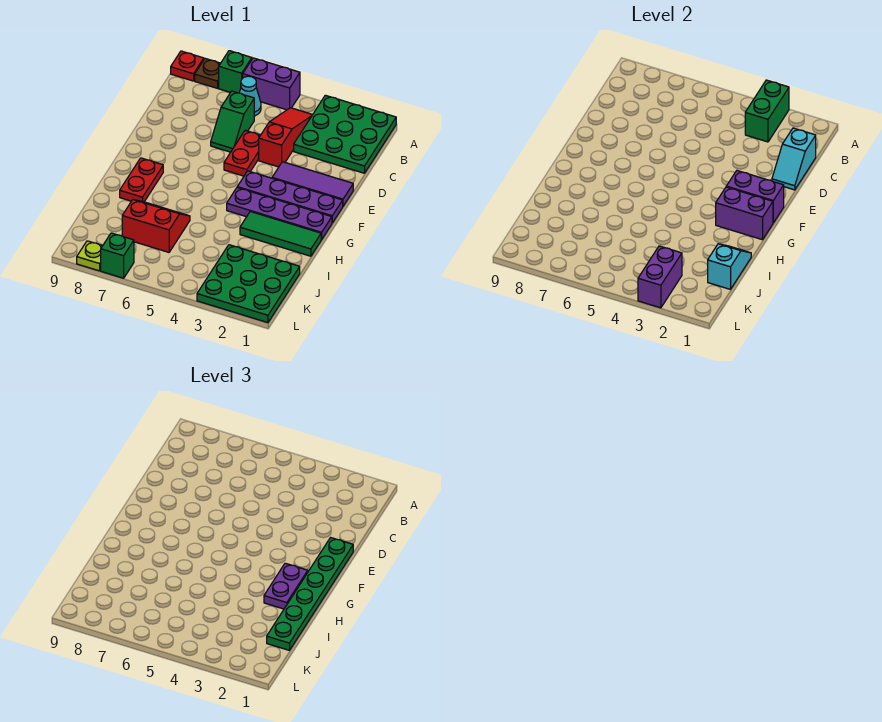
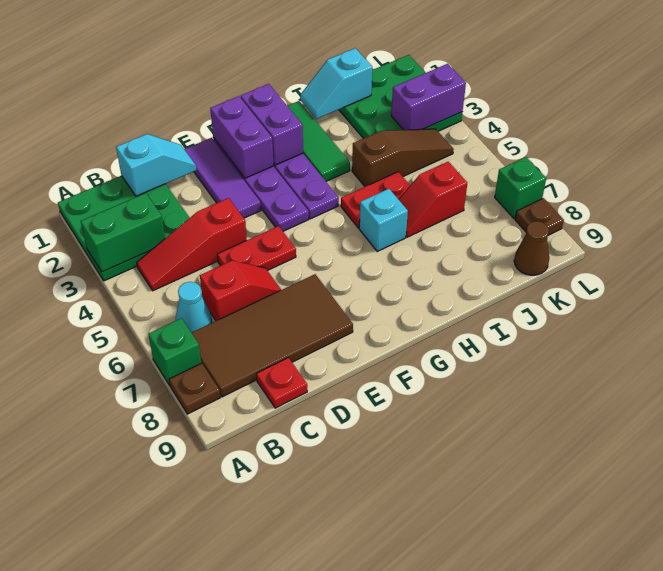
purple brick A5:A6 level 1 -> none
red plate A9 level 1 -> red plate C9 level 1
none -> brown tile B7:E8 level 1
green slope C6:D6 level 1 top C -> red slope C6:D6 level 1 top C
green plate E1:J1 level 3 -> none
purple plate G2:H2 level 3 -> none
red plate G8:H8 level 1 -> red plate H5:I5 level 1
none -> cyan brick H6 level 1
none -> brown slope I4:K4 level 1 top I
red slope I6:J7 level 1 top J -> red slope I6:J6 level 1 top J
none -> brown cone K9 level 1
lime plate L8 level 1 -> brown plate L8 level 1

